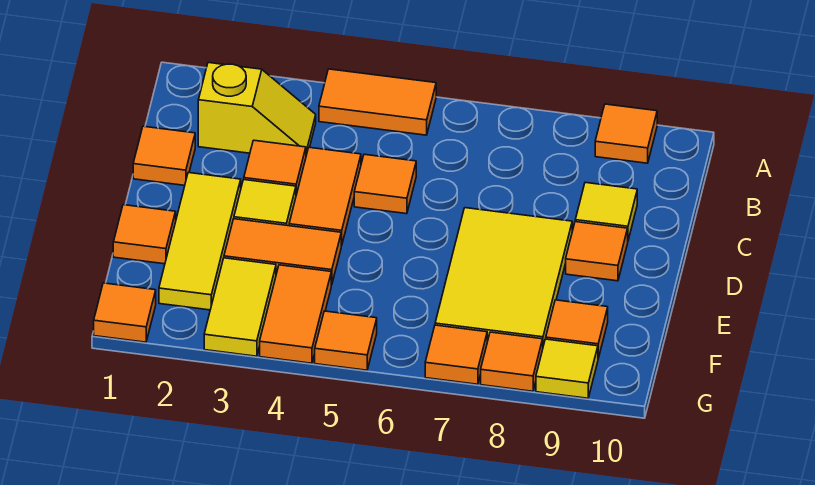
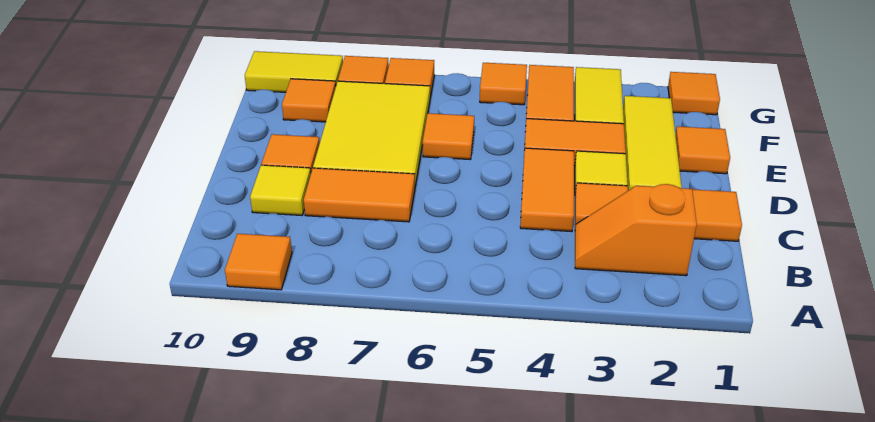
orange tile A4:A5 level 1 -> orange tile C7:C8 level 1
yellow slope B2:B3 level 1 top 2 -> orange slope B2:B3 level 1 top 2
orange tile C5 level 1 -> orange tile E6 level 1
yellow tile G9 level 1 -> yellow tile G9:G10 level 1

